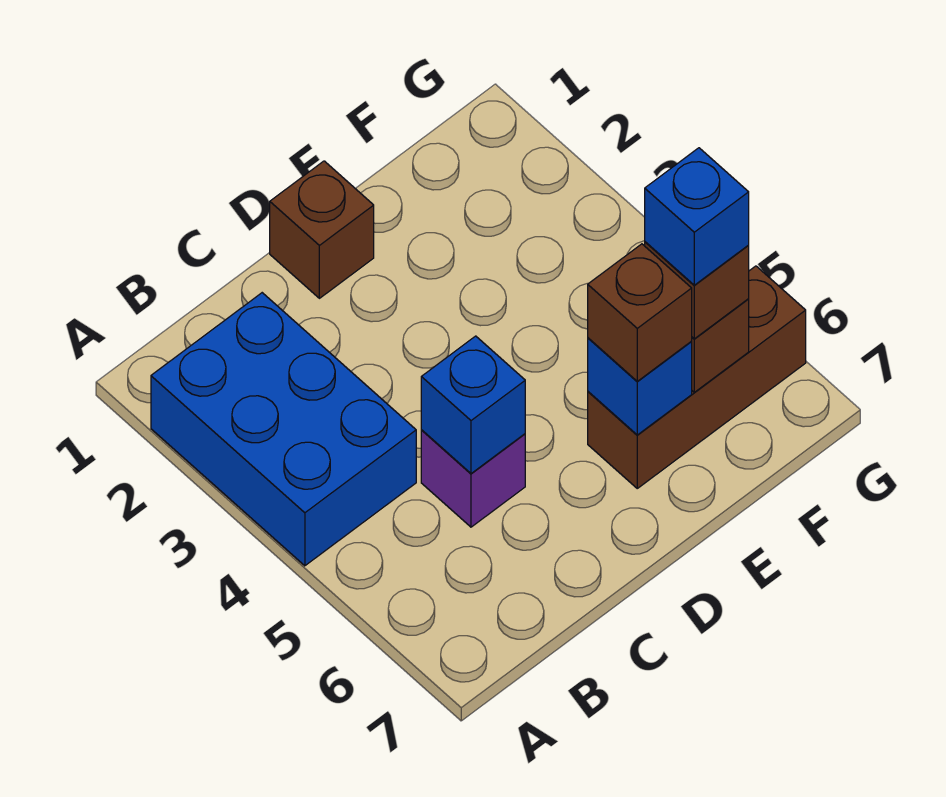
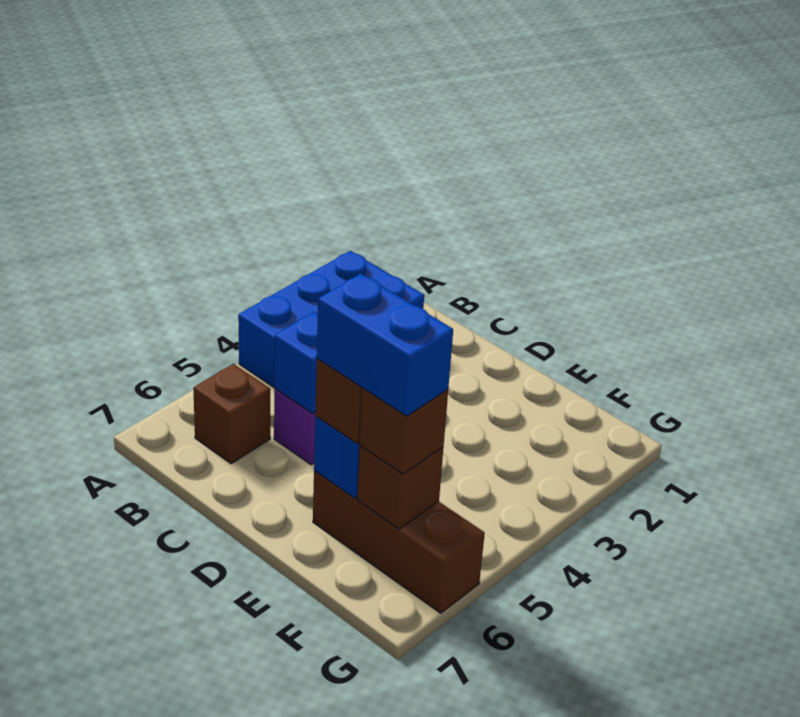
brown brick D1 level 1 -> brown brick B6 level 1
blue brick F6 level 4 -> blue brick E6:F6 level 4

